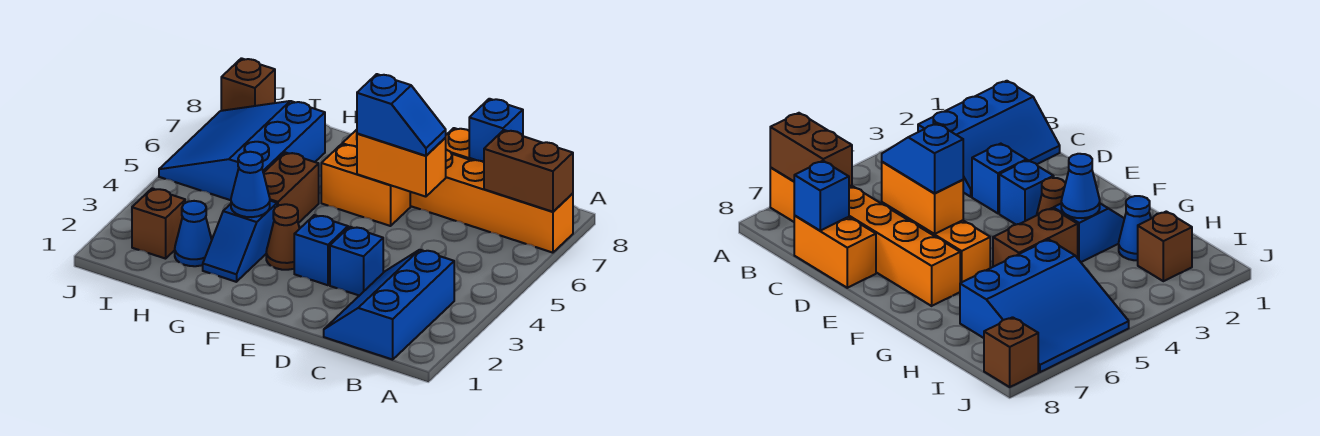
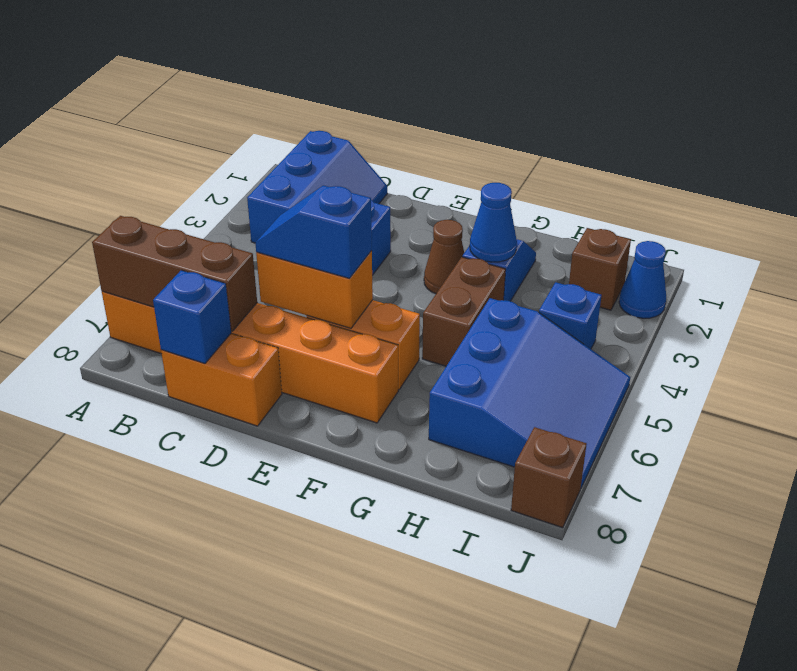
brown brick A7:B7 level 2 -> brown brick A7:C7 level 2
blue brick E3 level 1 -> blue brick I4 level 1
blue cone H2 level 1 -> blue cone J2 level 1

